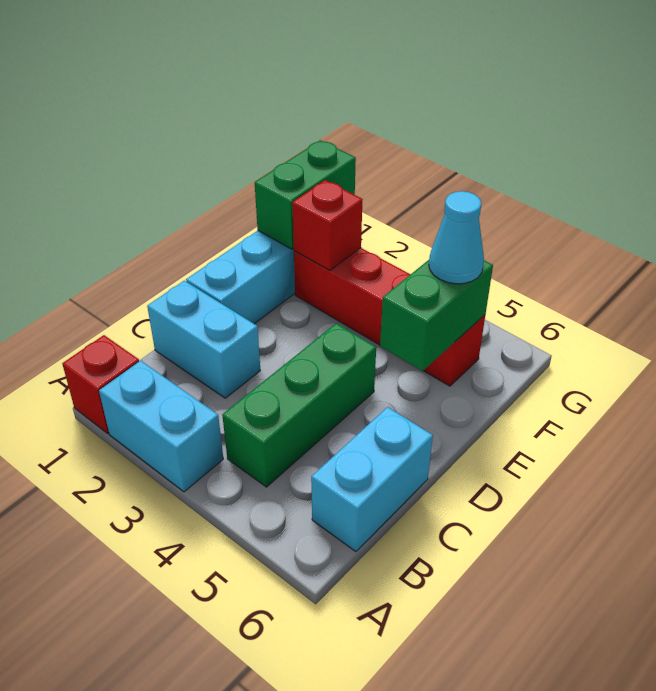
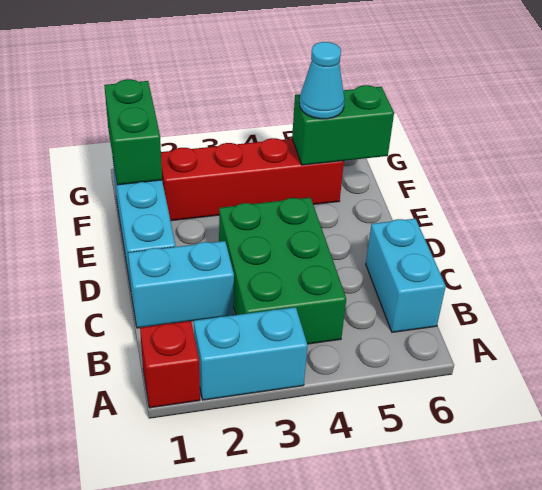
green brick B4:D4 level 1 -> green brick B3:D4 level 1
green brick E5:F5 level 2 -> green brick F5:F6 level 2
red brick F2 level 2 -> none

